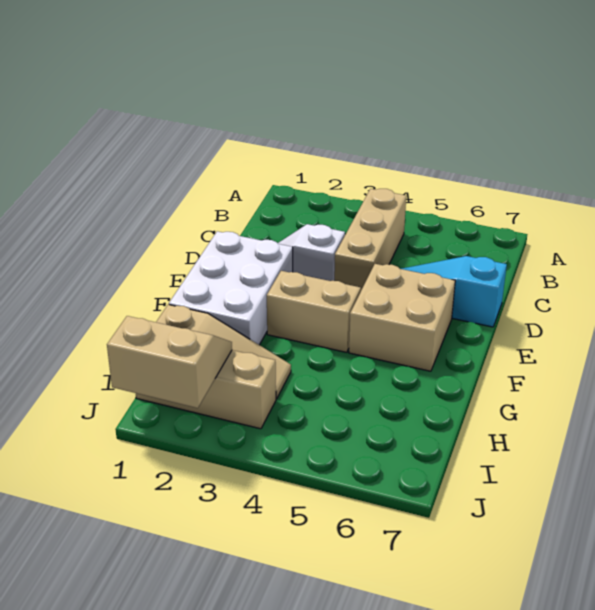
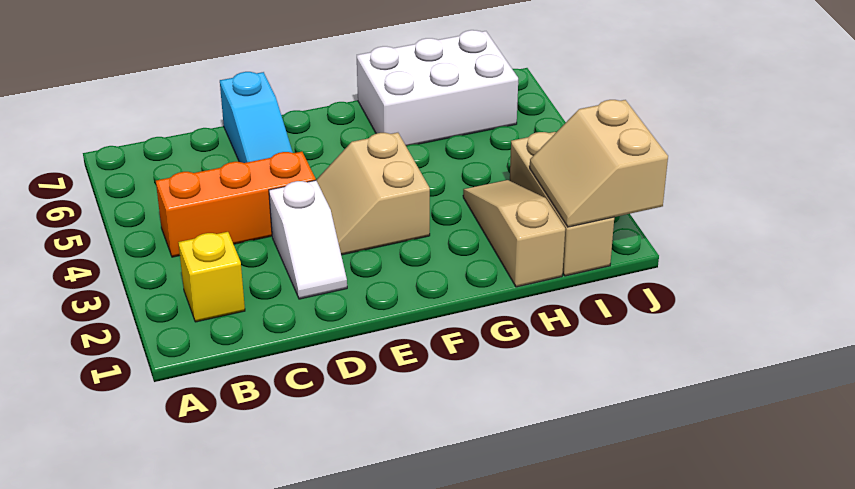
none -> yellow brick B2 level 1
tan brick B4:D4 level 1 -> orange brick B4:D4 level 1
white brick E1:G2 level 1 -> white brick G6:I7 level 1
tan brick E5:F6 level 1 -> none

